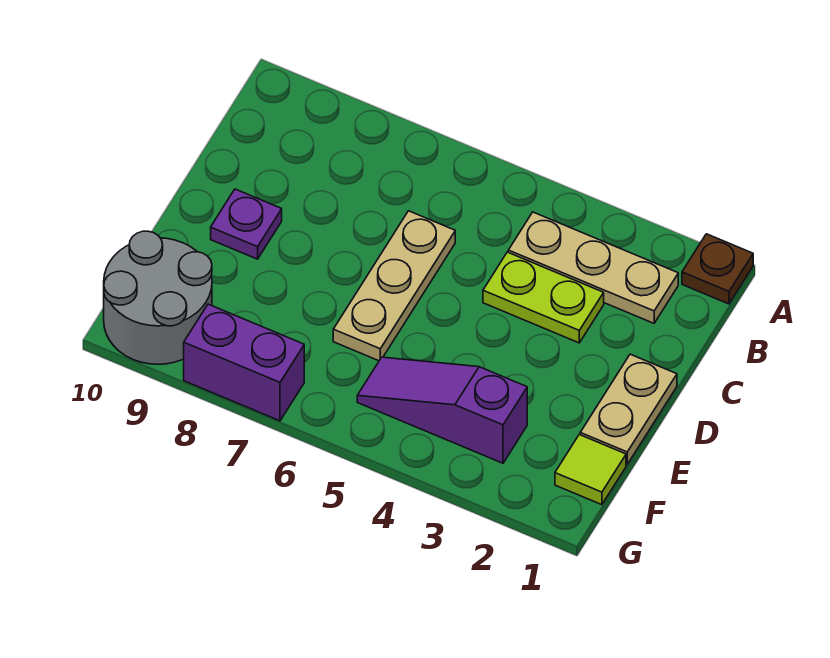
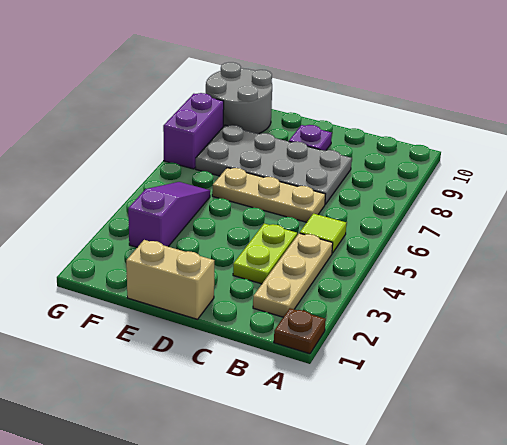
none -> grey plate C7:F8 level 1
tan plate D1:E1 level 1 -> tan brick D1:E1 level 1
lime tile F1 level 1 -> lime tile B5 level 1

